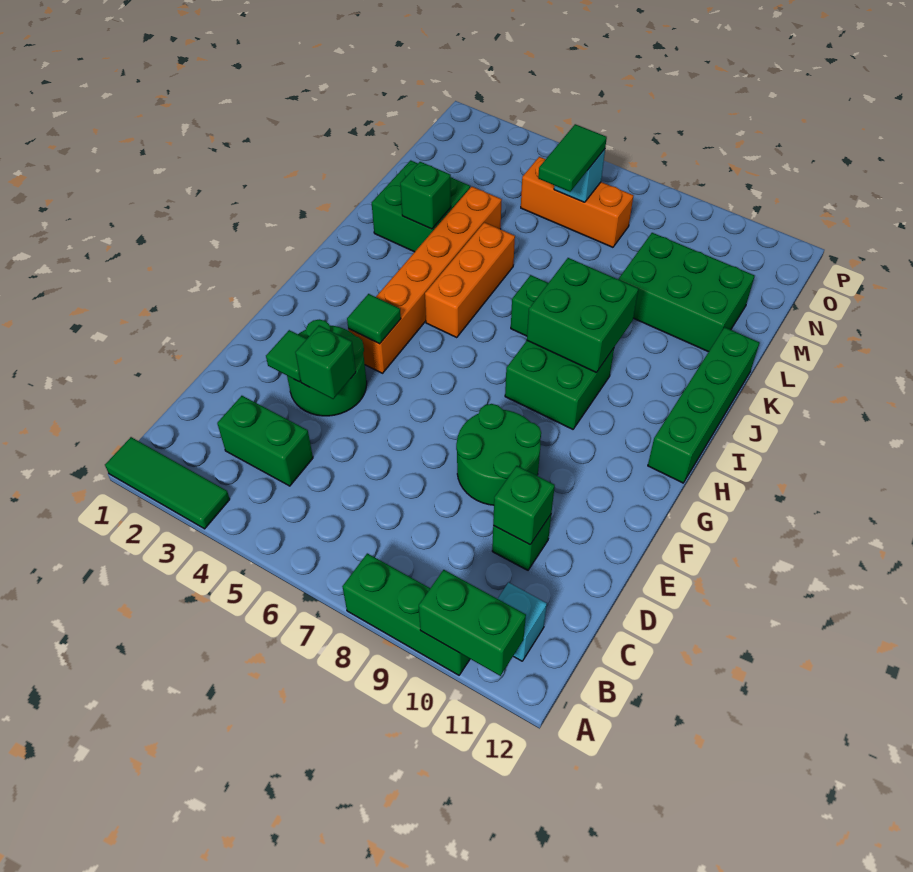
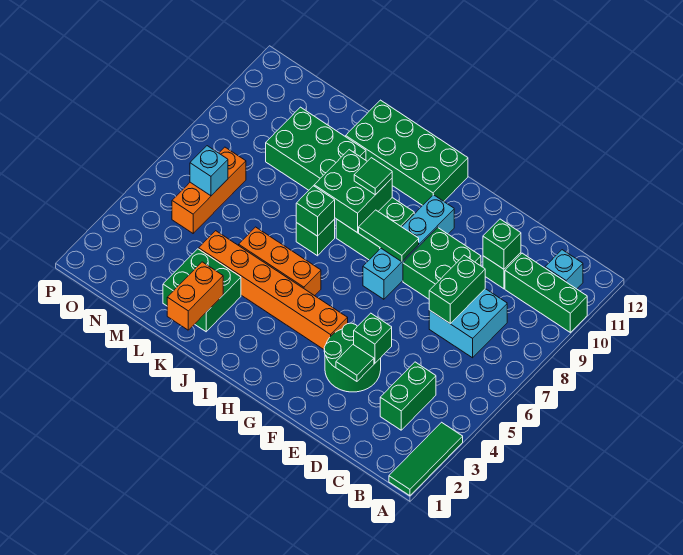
green brick A8:A10 level 1 -> green brick A10:C10 level 1
green brick A10:A11 level 2 -> green brick D7:D8 level 2
none -> cyan brick C7:D8 level 1
green round brick E8:F9 level 1 -> green brick E8:F9 level 1
green tile G4 level 2 -> green tile I9 level 3
none -> cyan brick G7:G10 level 1
green brick H12:K12 level 1 -> green brick H11:K12 level 1
none -> orange brick K1:K2 level 2
green brick K3 level 2 -> green brick J7 level 2
green brick L9:M11 level 1 -> green brick K9:M10 level 1
green tile M6:N6 level 3 -> green tile G8:H8 level 2

